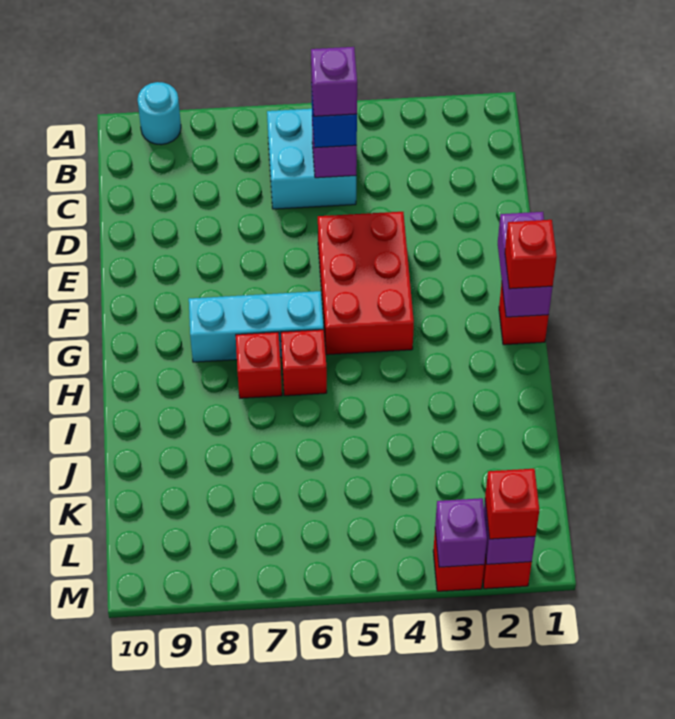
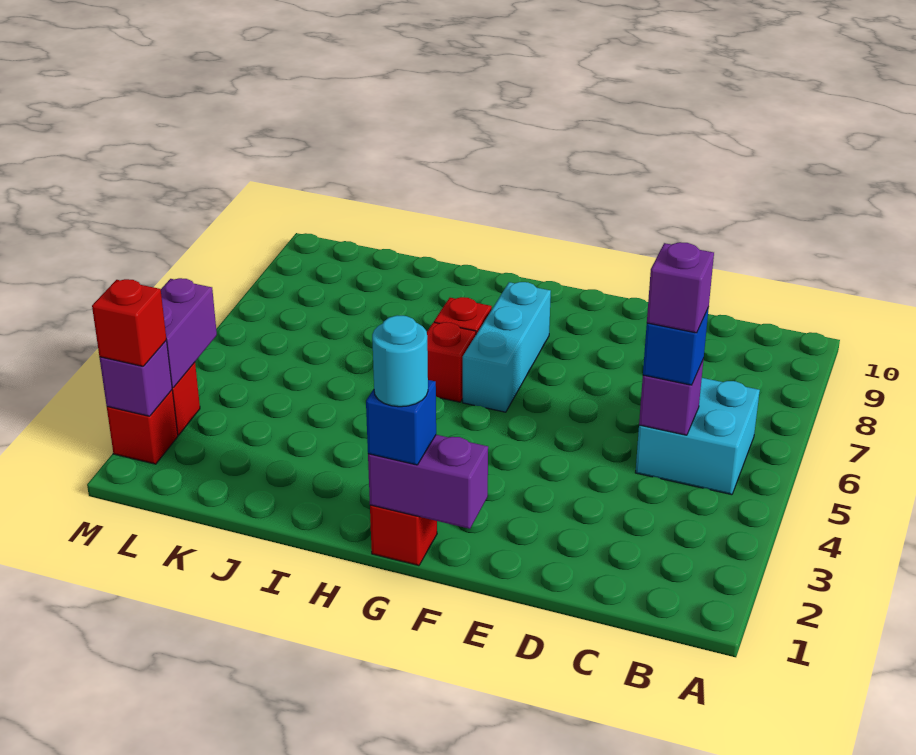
cyan round brick A9 level 1 -> cyan round brick G1 level 4
red brick E4:G5 level 1 -> none
red brick G1 level 3 -> blue brick G1 level 3
purple brick M3 level 2 -> purple brick M3:M4 level 2

